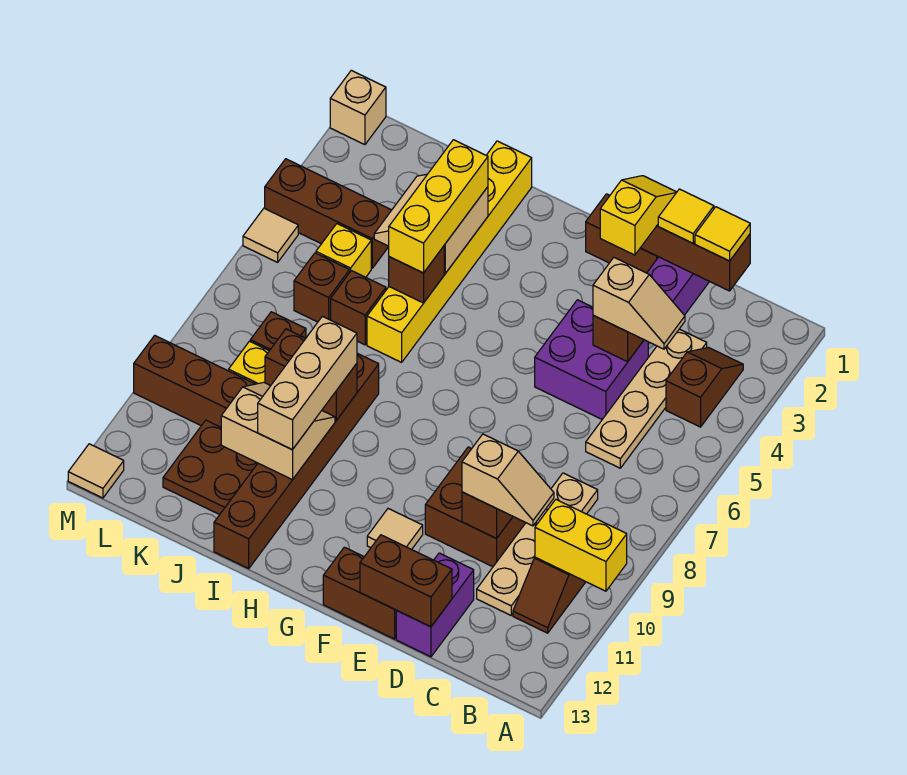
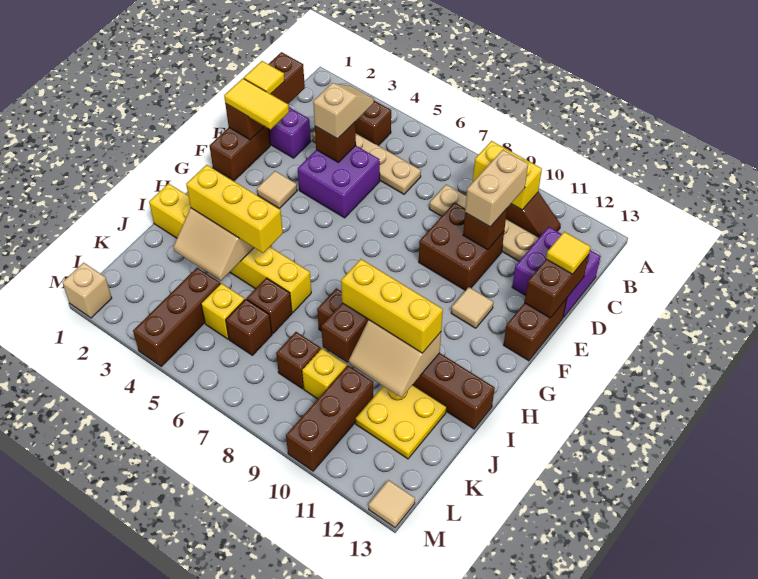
yellow brick A10:B10 level 2 -> yellow brick B9:B10 level 2
yellow tile C1 level 3 -> yellow tile D13 level 3
tan slope C10:D10 level 3 top D -> tan brick C10:D10 level 3
purple brick D12:D13 level 1 -> purple brick C12:D13 level 1
yellow slope E1:E2 level 3 top 2 -> yellow tile E1:E2 level 3
brown brick I5 level 2 -> none
tan brick I9:I11 level 3 -> yellow brick I9:I11 level 3
tan slope I10:J11 level 2 top 11 -> tan slope I10:J11 level 2 top I
brown plate J11:K12 level 1 -> yellow plate J11:K12 level 1
tan tile M5 level 1 -> tan tile F3 level 1

